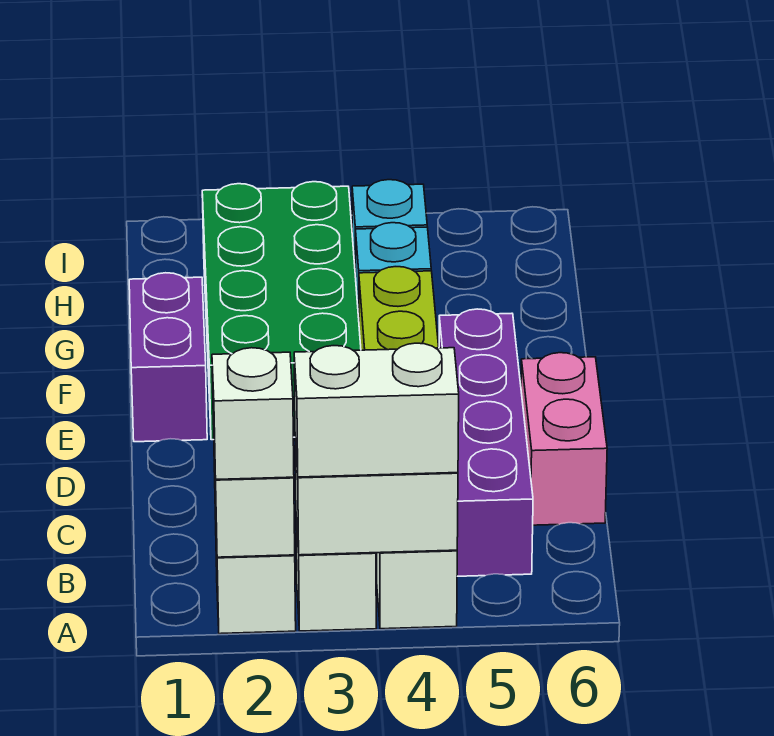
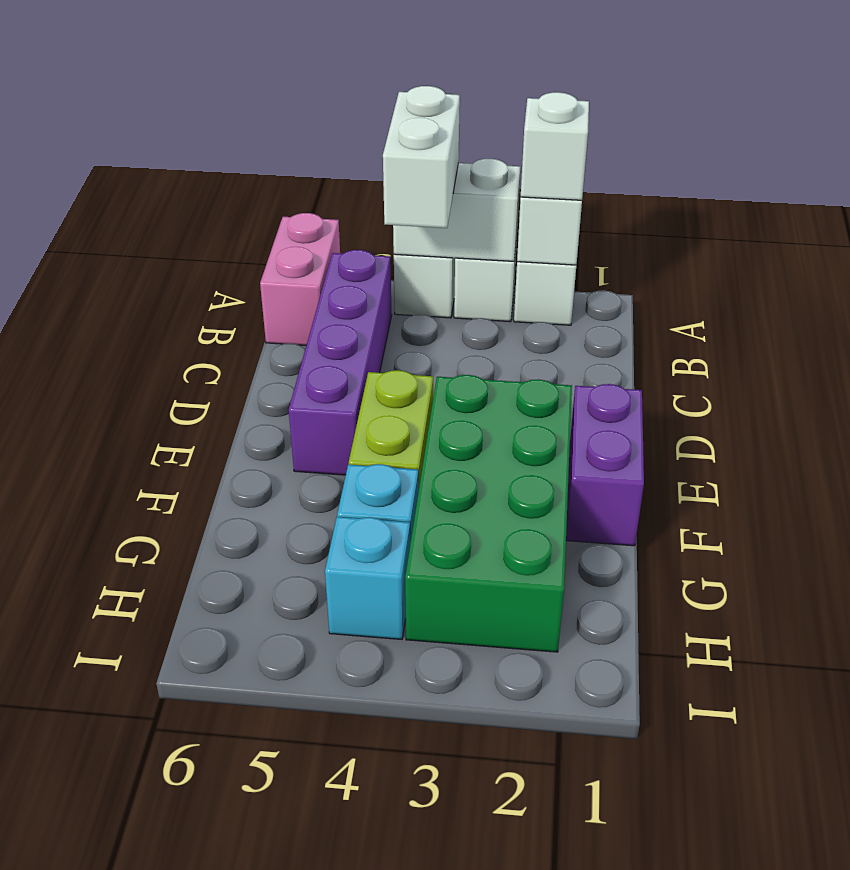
white brick A3:A4 level 3 -> white brick A4:B4 level 3
pink brick C6:D6 level 1 -> pink brick A6:B6 level 1

